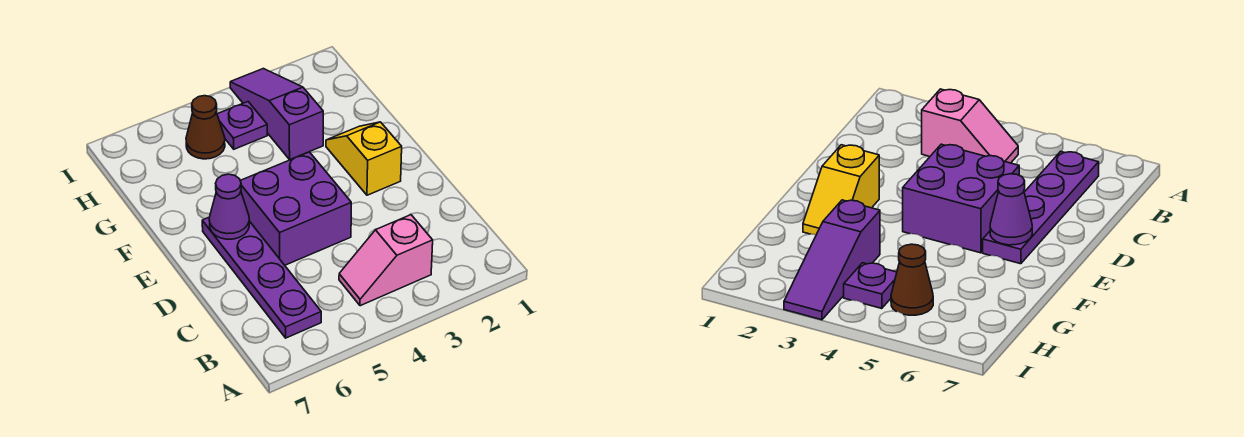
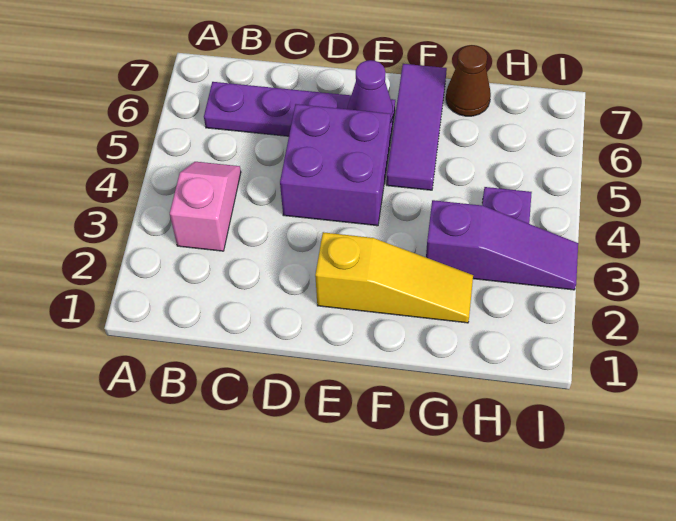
yellow slope E2:F2 level 1 top E -> yellow slope E2:G2 level 1 top E
none -> purple tile F5:F7 level 1
brown cone H5 level 1 -> brown cone G7 level 1

